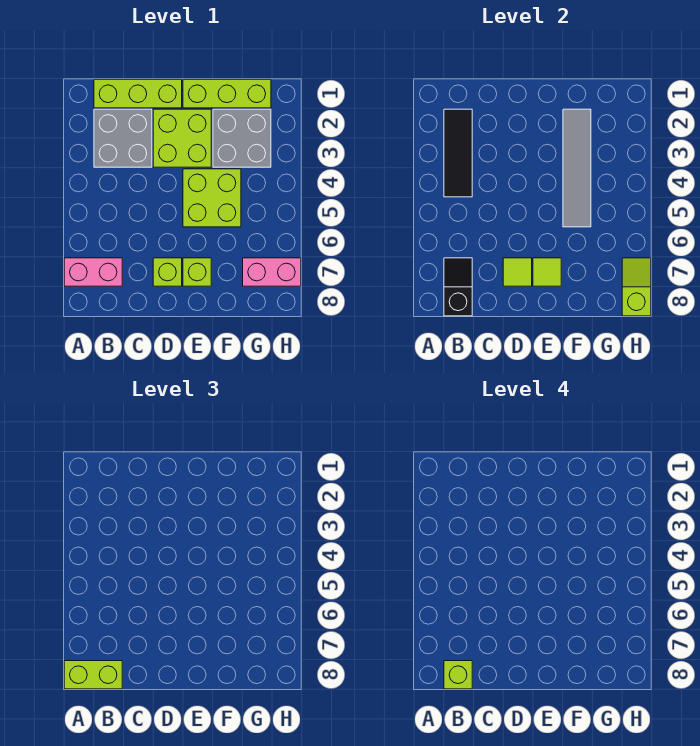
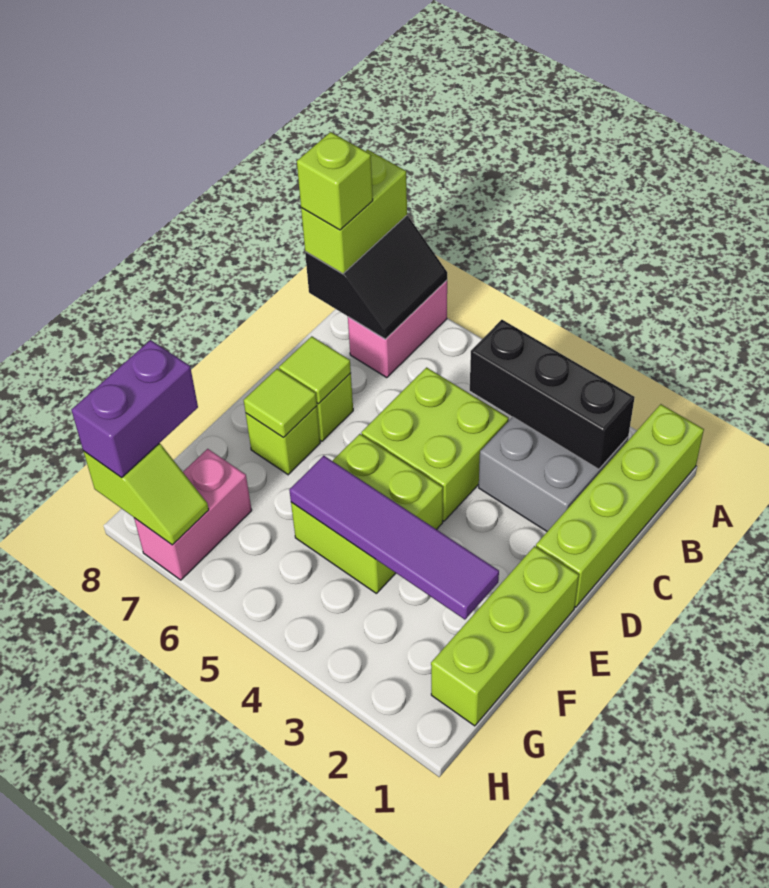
lime brick B1:D1 level 1 -> lime brick A1:D1 level 1
black tile B2:B4 level 2 -> black brick B2:B4 level 2
black slope B7:B8 level 2 top 8 -> black slope A7:B8 level 2 top 8
lime brick D2:E3 level 1 -> lime brick C4:D5 level 1
grey brick F2:G3 level 1 -> none
grey tile F2:F5 level 2 -> purple tile F2:F5 level 2
none -> purple brick G8:H8 level 3

